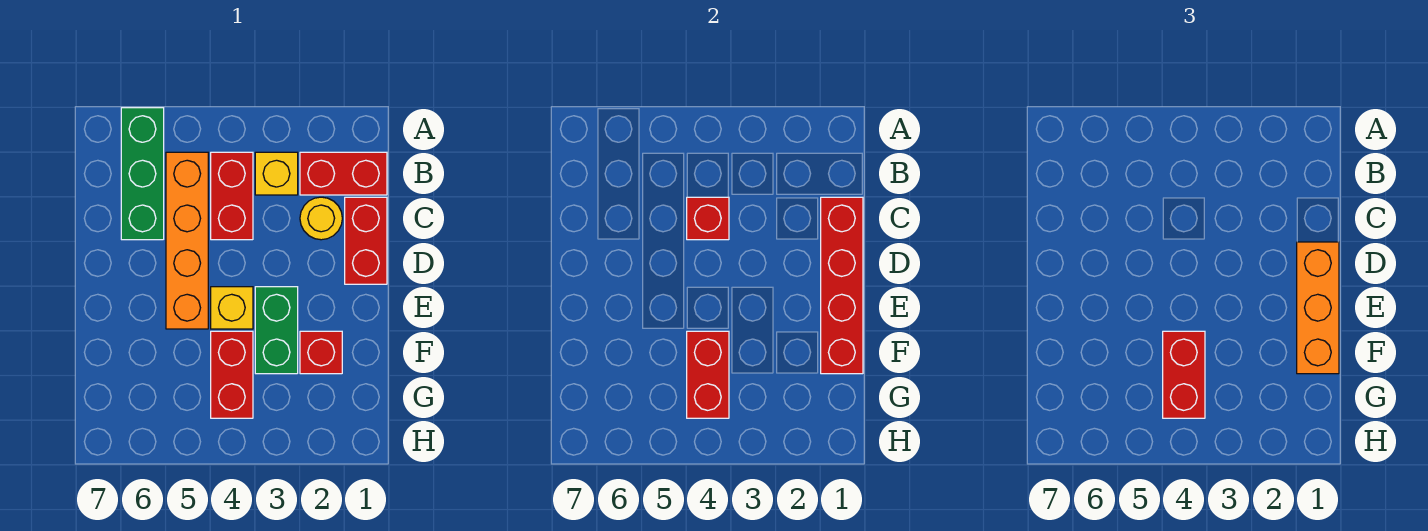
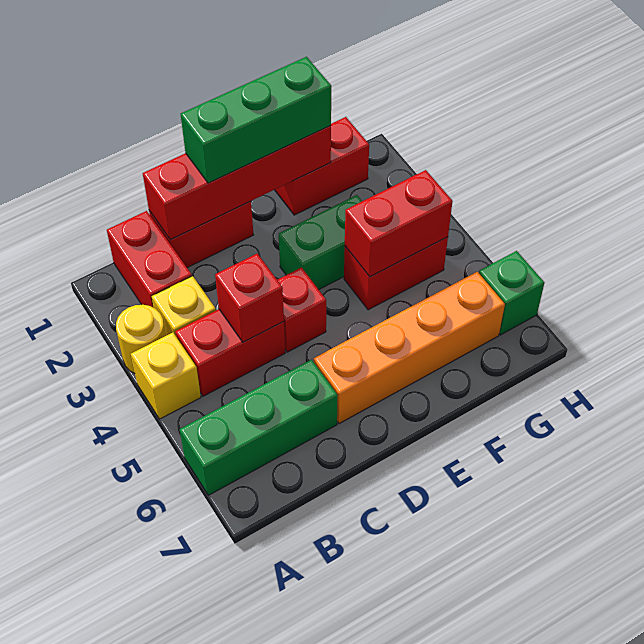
orange brick B5:E5 level 1 -> orange brick D6:G6 level 1
yellow round brick C2 level 1 -> yellow round brick A3 level 1
orange brick D1:F1 level 3 -> green brick D1:F1 level 3
yellow brick E4 level 1 -> yellow brick A4 level 1
red brick F2 level 1 -> red brick D4 level 1
red brick F4:G4 level 3 -> red brick F1:G1 level 1
none -> green brick H6 level 1

